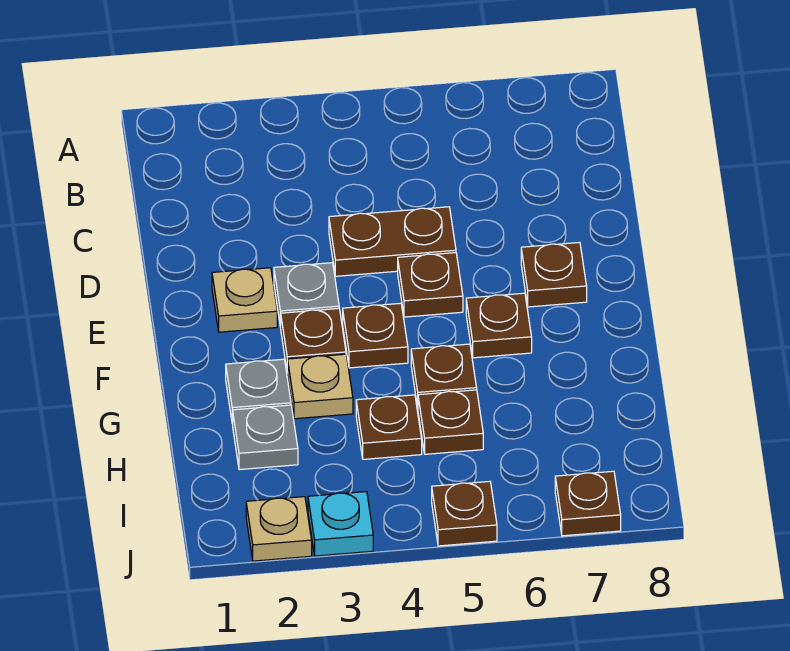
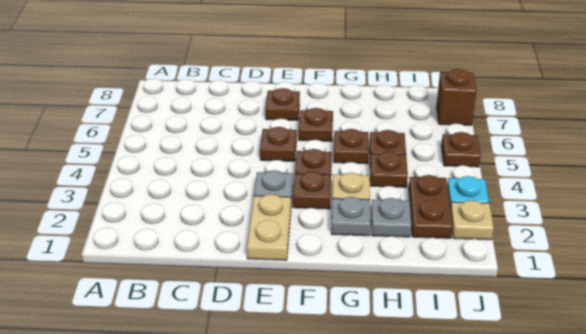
brown plate D4:D5 level 1 -> brown plate I2:I3 level 1
tan plate E2 level 1 -> tan plate E1:E2 level 1
brown plate J7 level 1 -> brown brick J7 level 1

